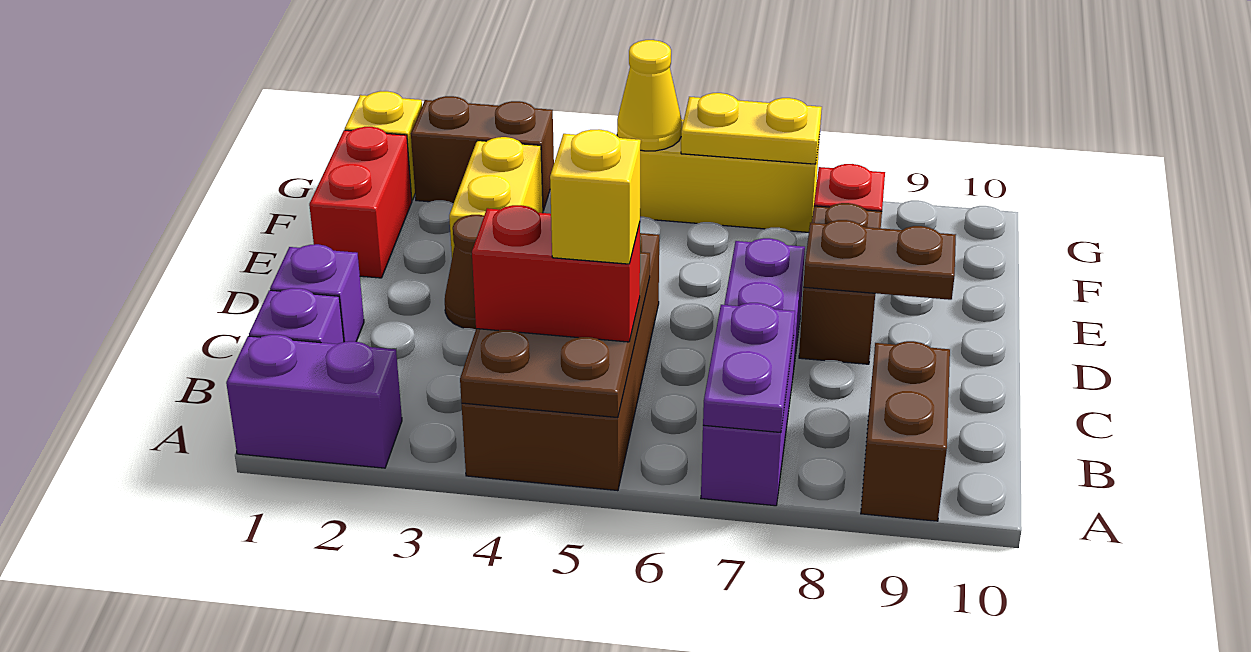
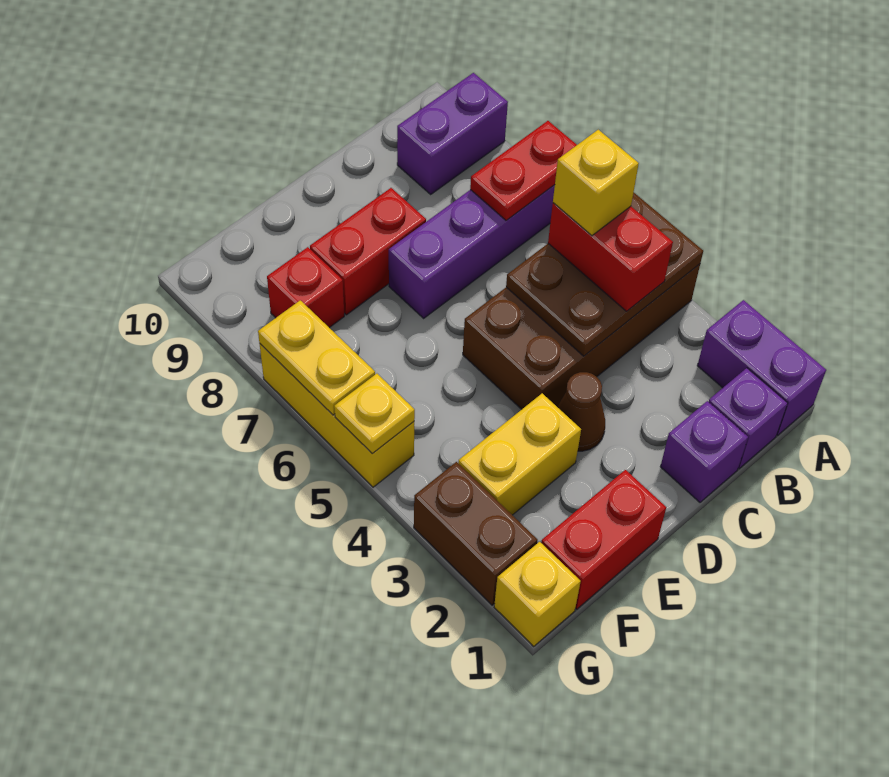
purple plate A7:B7 level 2 -> red plate A7:B7 level 2
brown brick A9:B9 level 1 -> purple brick A9:B9 level 1
brown brick D8:E8 level 1 -> red brick D8:E8 level 1
brown plate D8:D9 level 2 -> none
yellow cone G5 level 2 -> yellow plate G5 level 2

